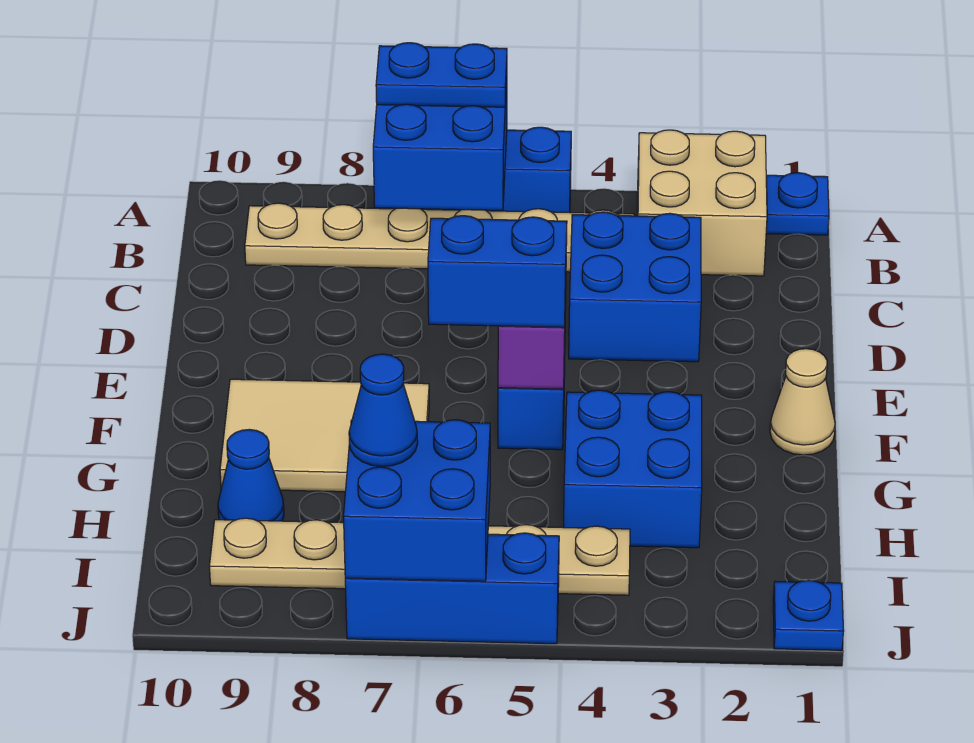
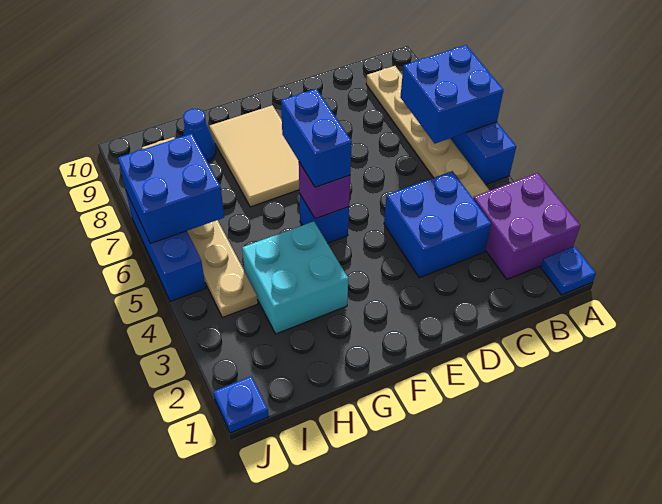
tan brick A2:B3 level 1 -> purple brick A2:B3 level 1
blue plate A6:A7 level 3 -> none
tan cone F1 level 1 -> none
blue brick G3:H4 level 1 -> cyan brick G3:H4 level 1
blue cone I7 level 3 -> none

